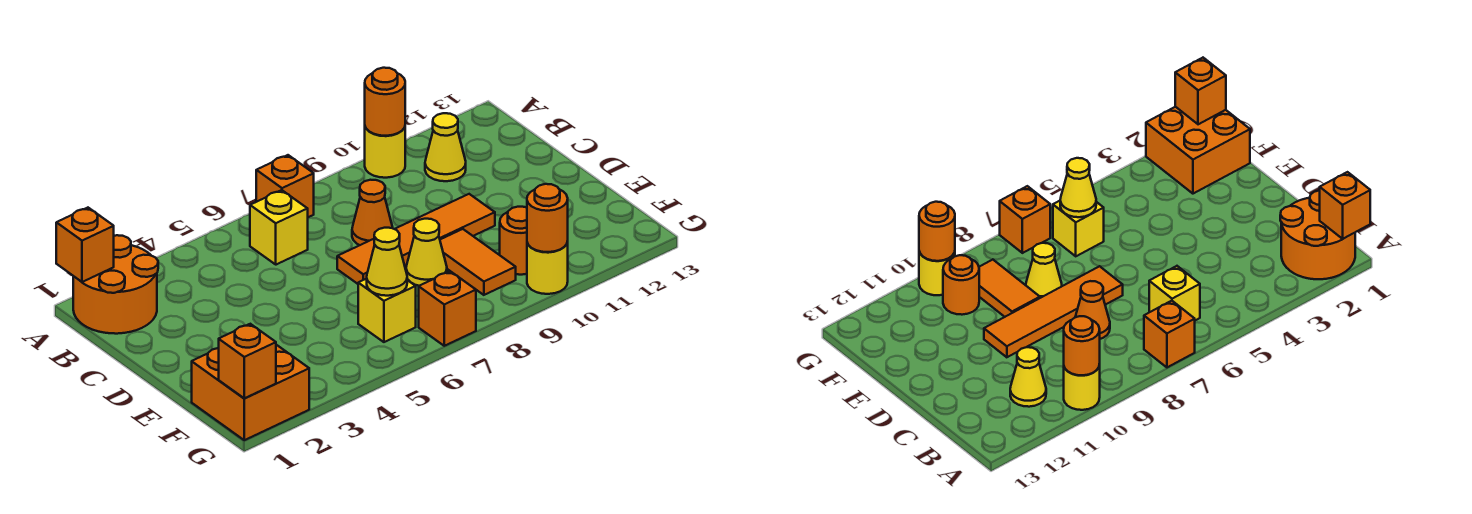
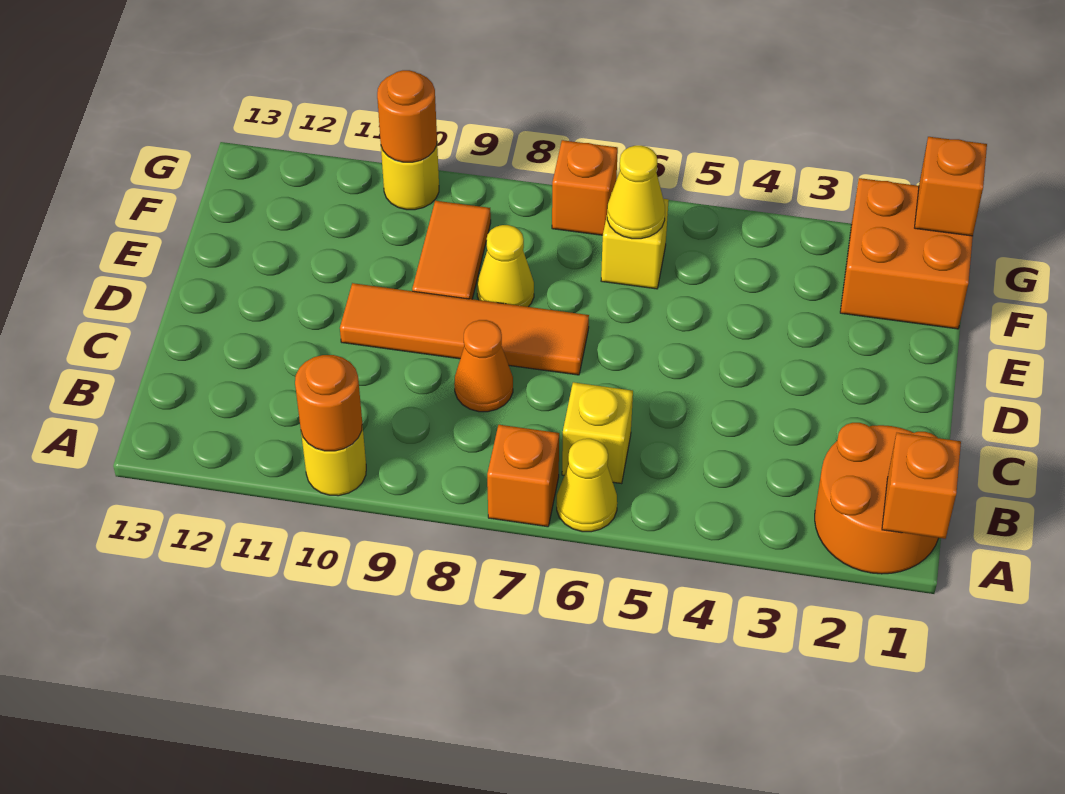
yellow cone B11 level 1 -> yellow cone A6 level 1
orange round brick F10 level 1 -> none

